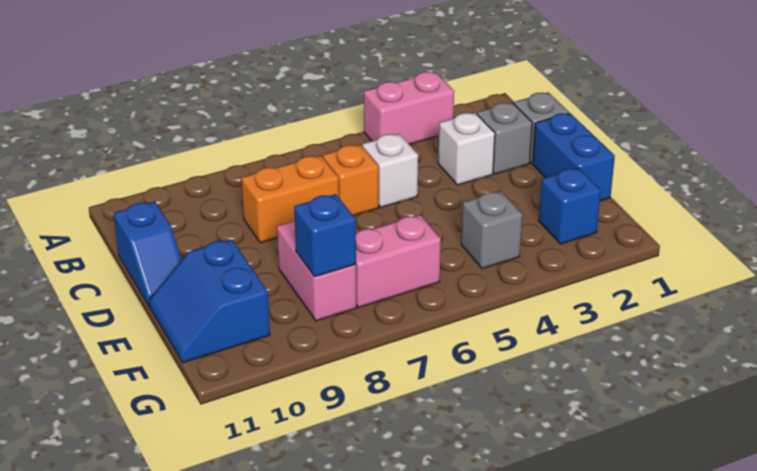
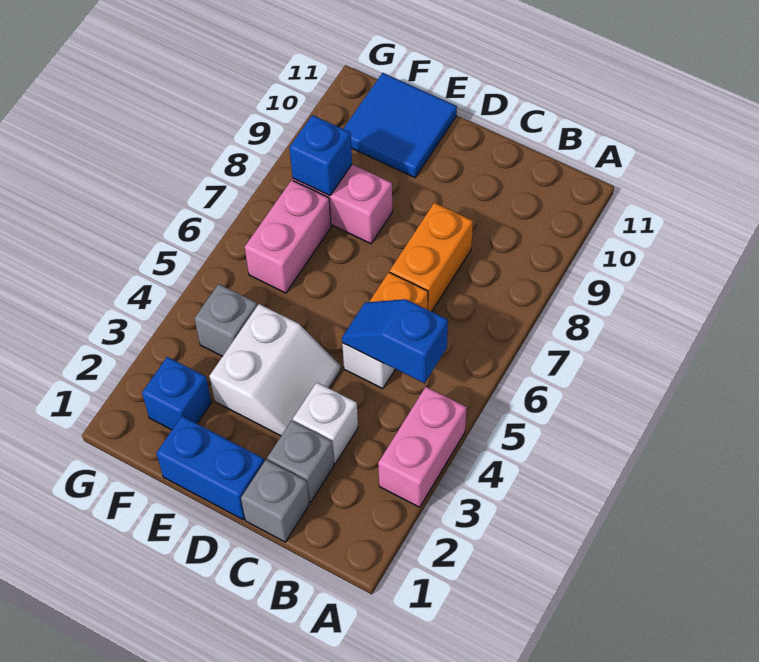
blue slope C11:D11 level 1 top C -> blue slope B5:C5 level 2 top B
none -> white slope D3:E4 level 1 top E
blue slope E10:F11 level 1 top 10 -> blue tile E10:F11 level 1

